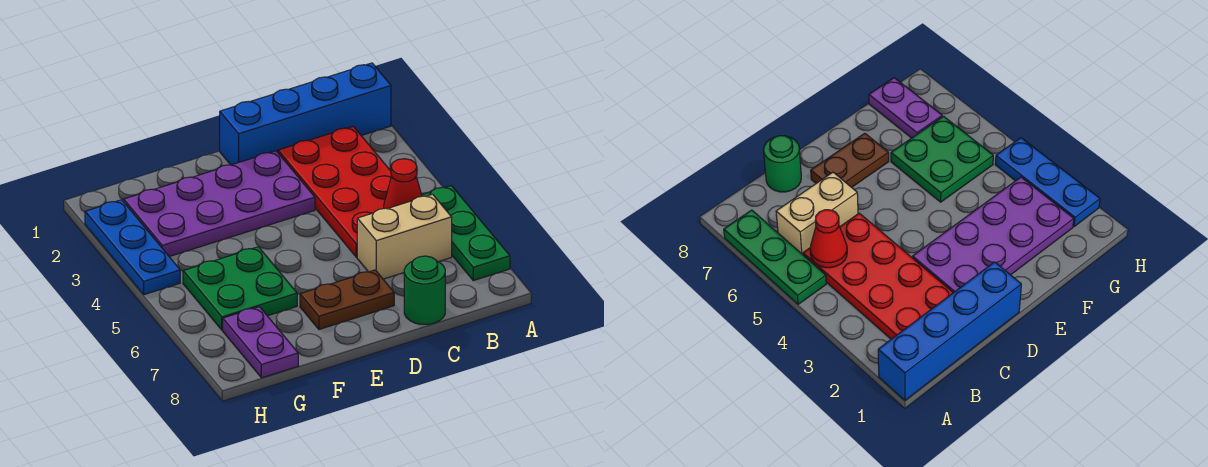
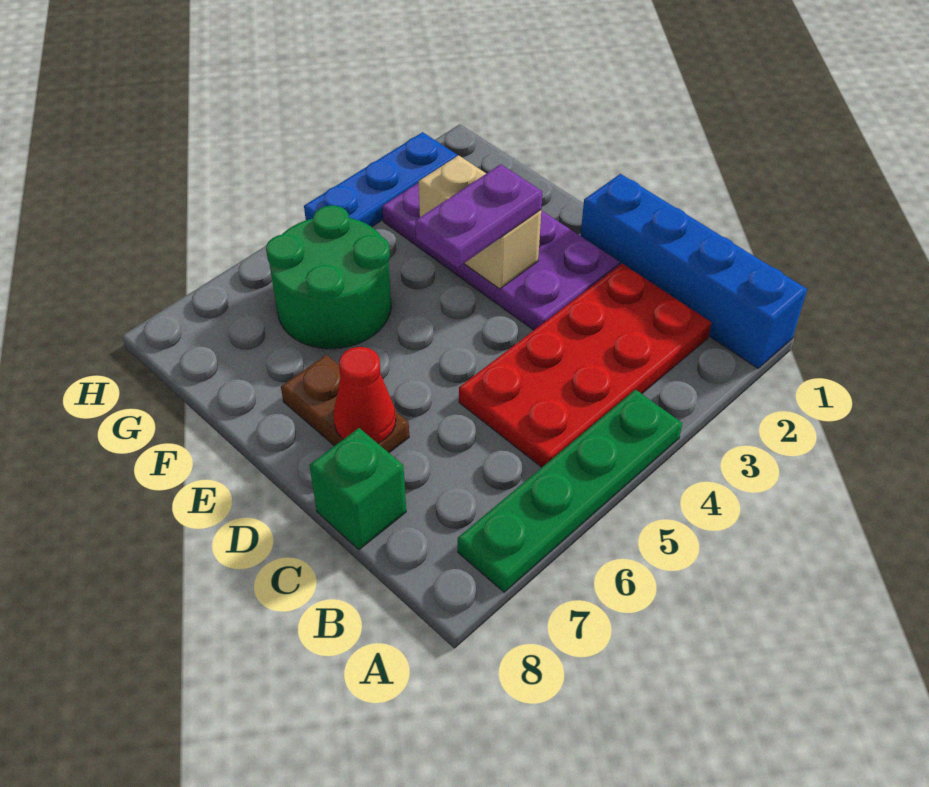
green plate A5:A7 level 1 -> green plate A4:A7 level 1
red cone B5 level 2 -> red cone D7 level 2
tan brick B6:C6 level 1 -> tan brick E3:F3 level 2
green round brick C8 level 1 -> green brick C8 level 1
green plate F5:G6 level 1 -> green round brick F5:G6 level 1
purple plate G7:G8 level 1 -> purple plate E3:E4 level 3

